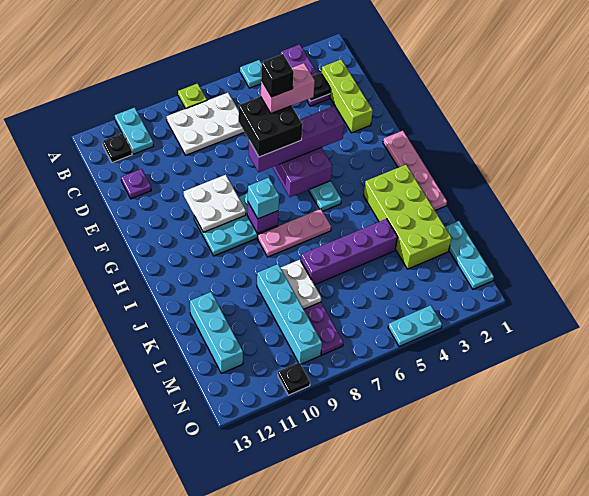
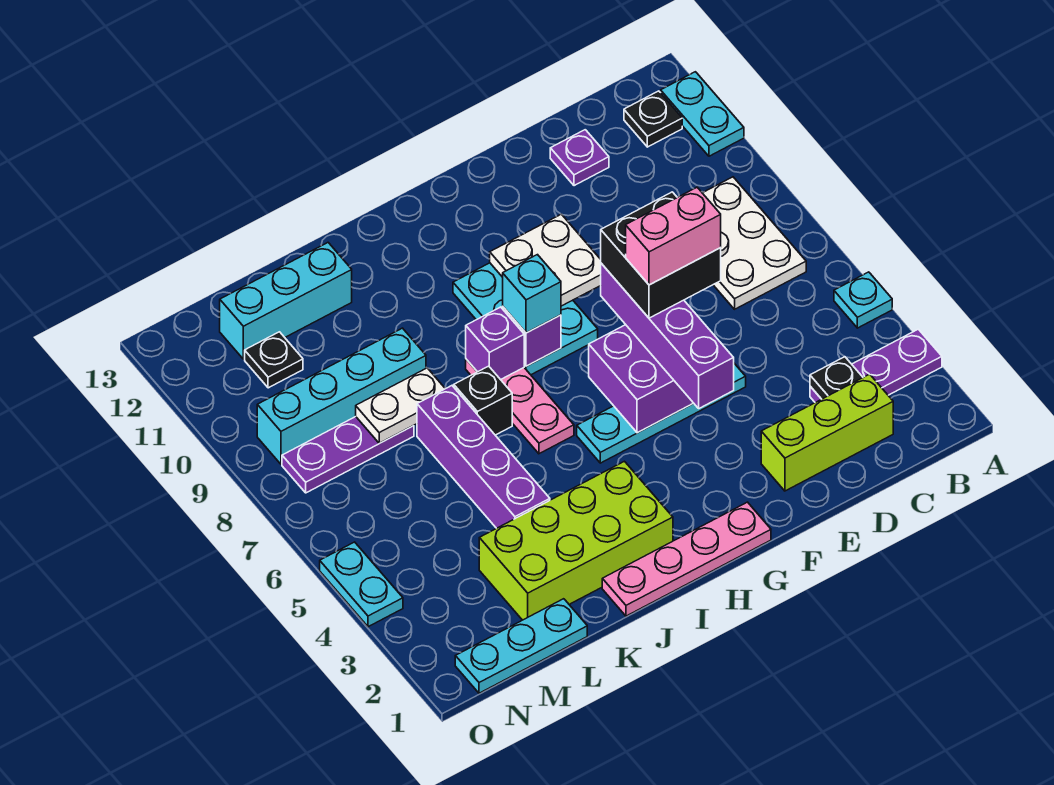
lime plate A8 level 1 -> none
cyan plate A11:B11 level 1 -> cyan plate A11:A12 level 1
pink brick E5:E6 level 5 -> pink brick E6:F6 level 5
black brick E6 level 6 -> black brick J7 level 1
none -> purple brick I8 level 2
black plate O10 level 1 -> black plate M11 level 1

